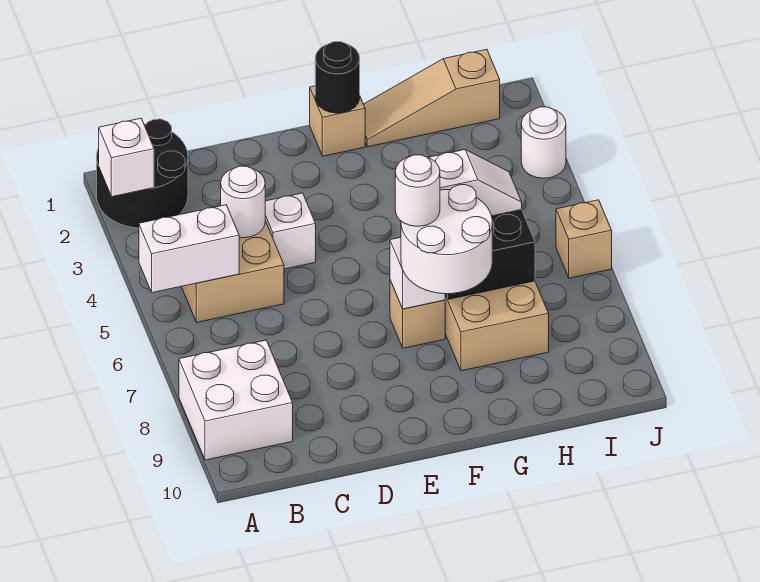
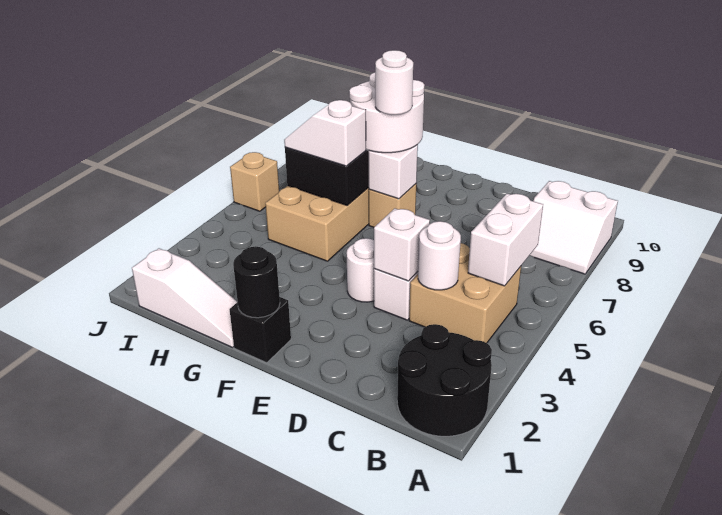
white brick A2 level 2 -> white brick D4 level 2
white brick A5:B5 level 2 -> white brick B5:B6 level 2
white brick A8:B9 level 1 -> white slope A8:B9 level 1 top 9
tan brick F1 level 1 -> black brick F1 level 1
tan slope G1:I1 level 1 top I -> white slope G1:I1 level 1 top I
white round brick J3 level 1 -> white round brick E4 level 1

